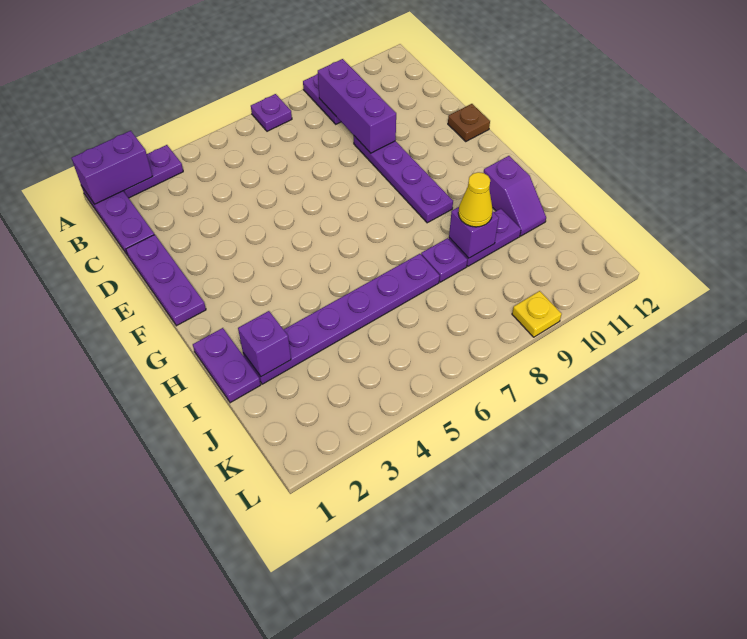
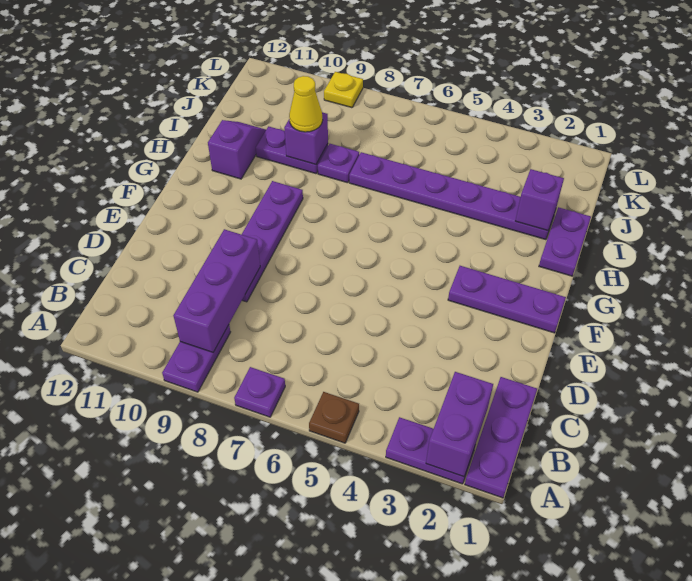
purple brick A1:A2 level 2 -> purple brick A2:B2 level 2
purple plate D1:F1 level 1 -> purple plate F1:F3 level 1
brown plate E12 level 1 -> brown plate A5 level 1

